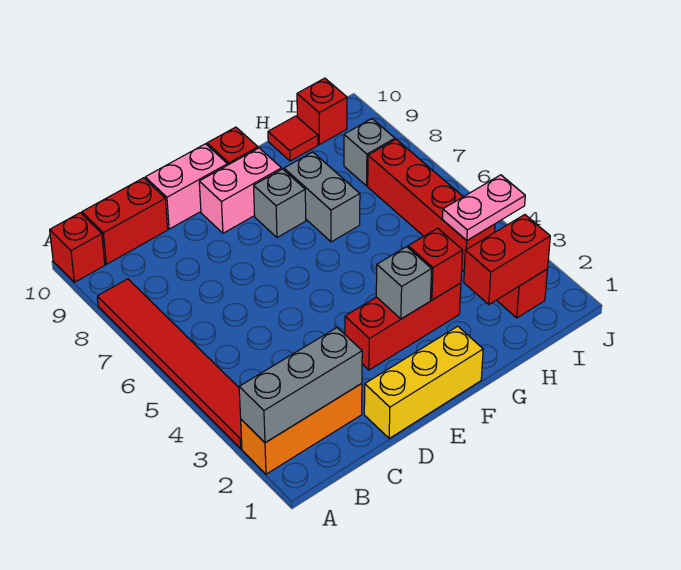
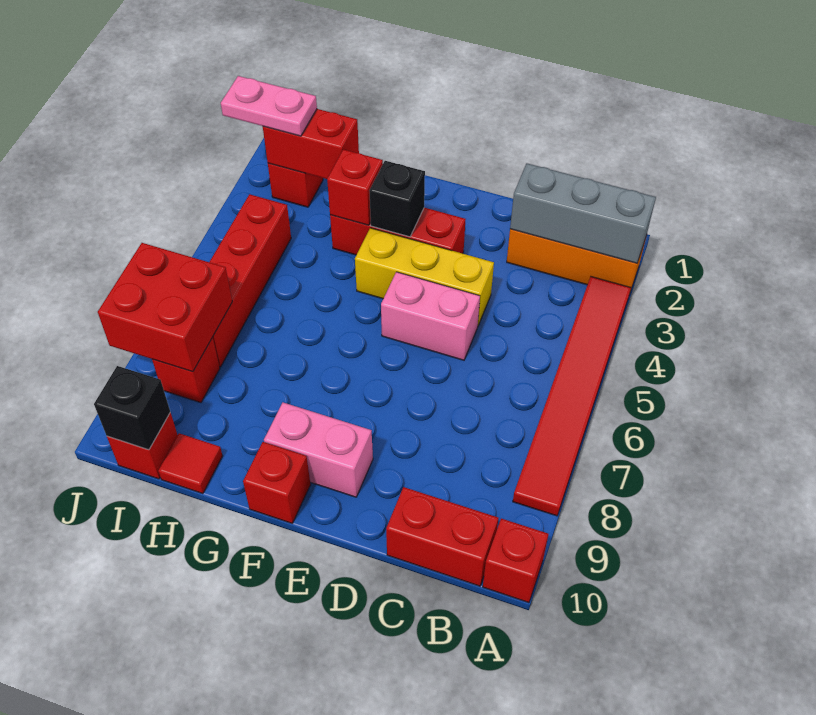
yellow brick D1:F1 level 1 -> yellow brick D4:F4 level 1
pink brick D10:E10 level 1 -> pink brick D5:E5 level 1
grey brick F3 level 2 -> black brick F3 level 2
grey brick F8 level 1 -> none
grey brick G7:G8 level 1 -> none
pink plate I4:J4 level 2 -> pink plate I2:J2 level 3
none -> red brick I7:J8 level 2
grey brick I8 level 1 -> red brick I8 level 1
none -> black brick I10 level 2

